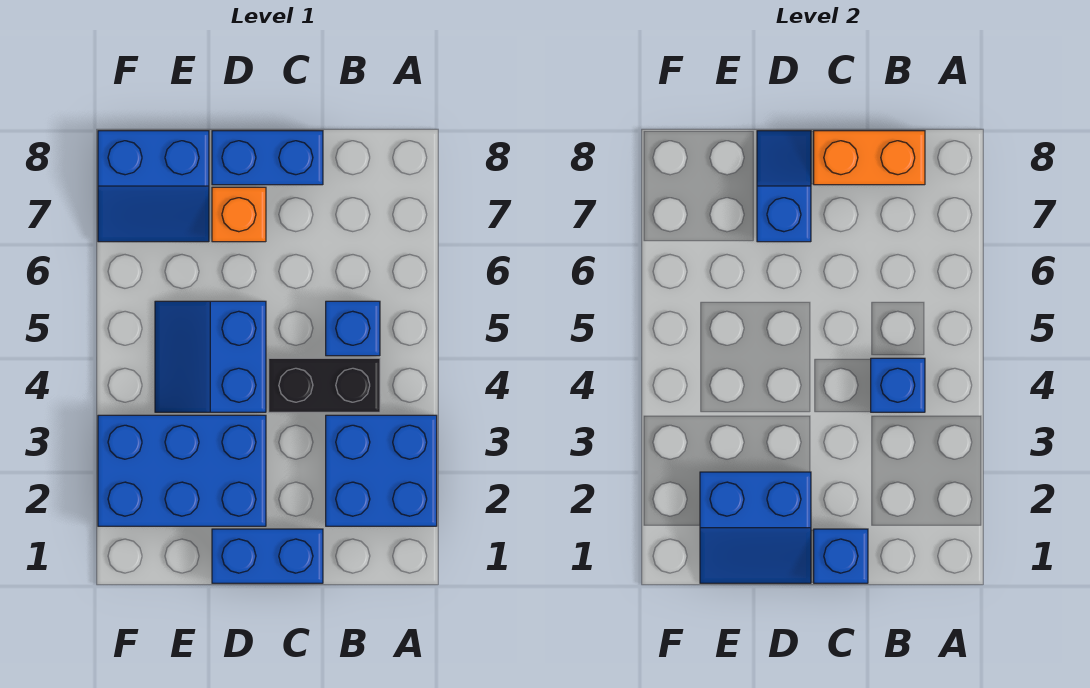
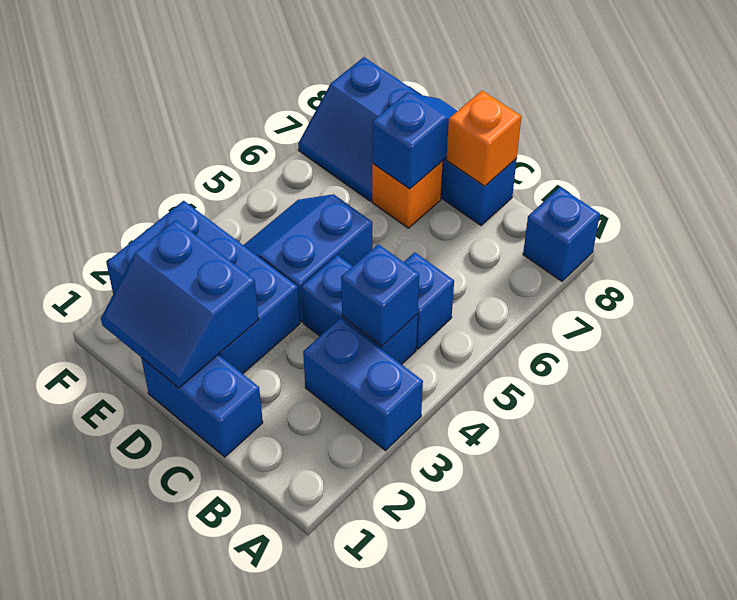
blue brick A2:B3 level 1 -> blue brick A3:B3 level 1
black brick B4:C4 level 1 -> blue brick B4:C4 level 1
orange brick B8:C8 level 2 -> orange brick C8 level 2
blue brick C1 level 2 -> blue brick A8 level 1

